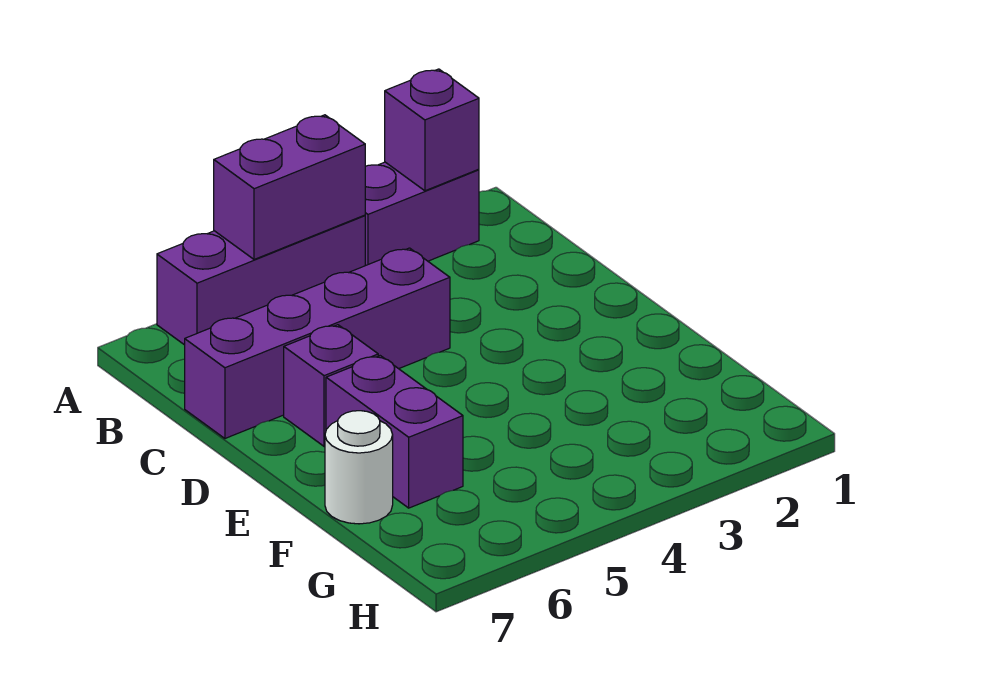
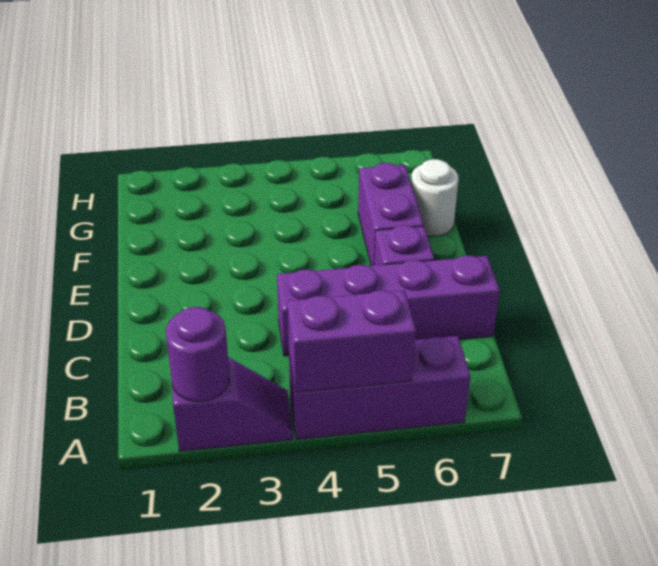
purple brick A2:A3 level 1 -> purple slope A2:A3 level 1 top 2
purple brick A2 level 2 -> purple round brick A2 level 2

